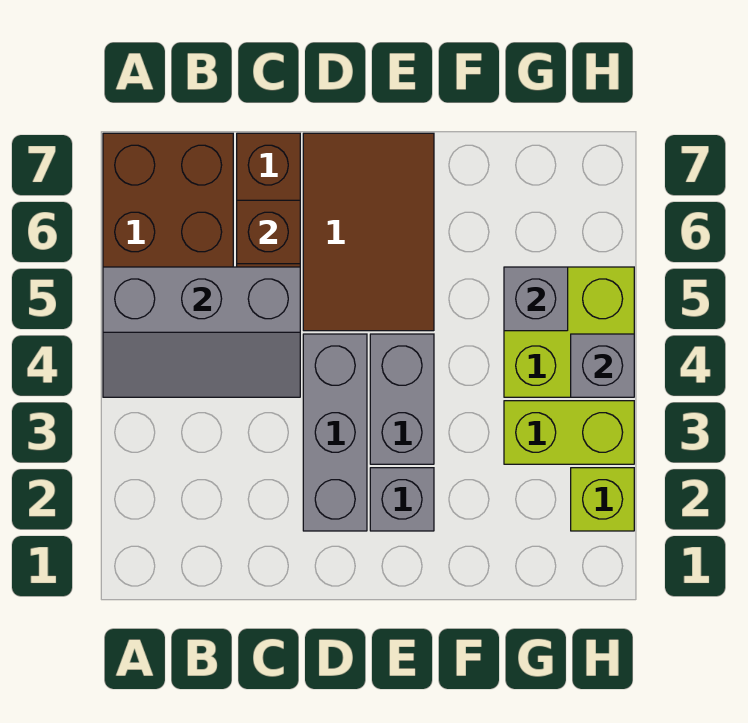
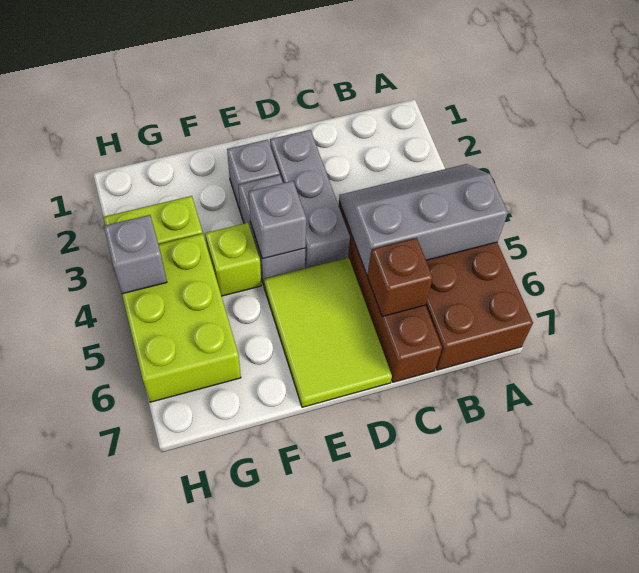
brown tile D5:E7 level 1 -> lime tile D5:E7 level 1
lime brick G4:H5 level 1 -> lime brick G4:H6 level 1
grey brick G5 level 2 -> grey brick E4 level 2
lime brick H2 level 1 -> lime brick F4 level 1

